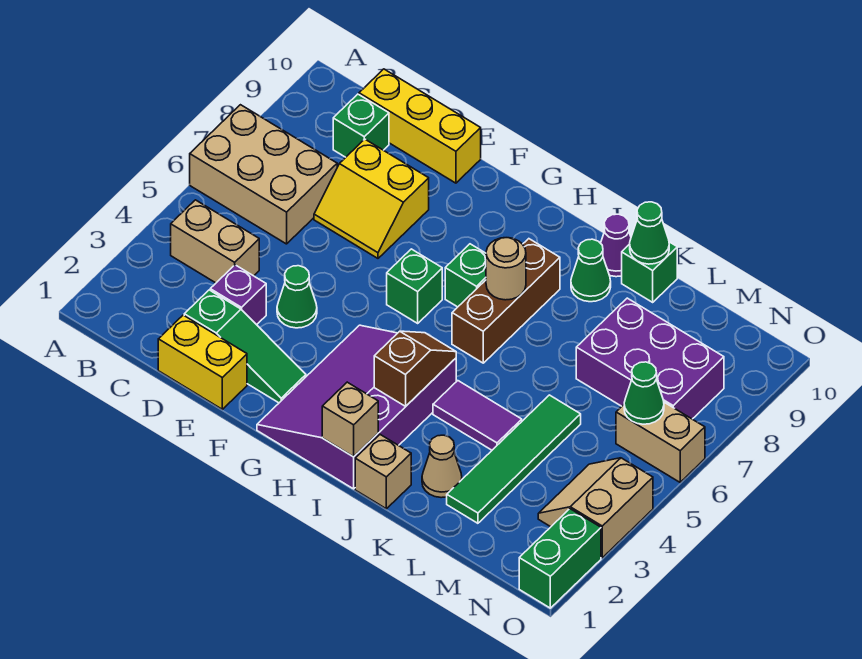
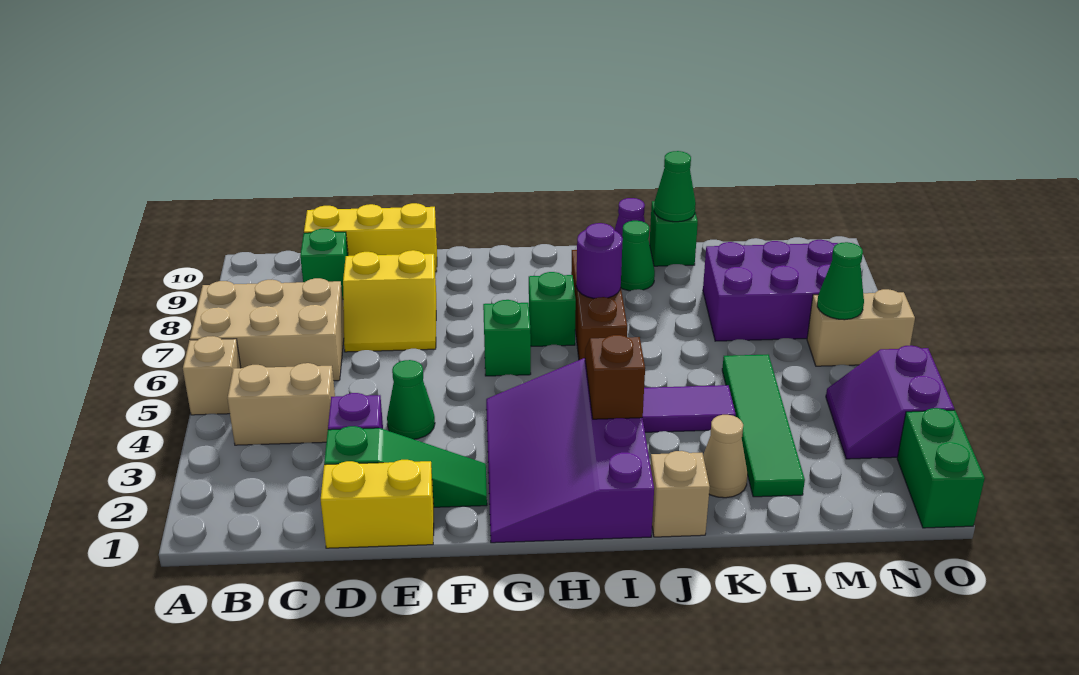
tan brick I1 level 2 -> tan brick A5 level 1
tan round brick I7 level 2 -> purple round brick I7 level 2
tan slope N3:O4 level 1 top O -> purple slope N3:O4 level 1 top O

